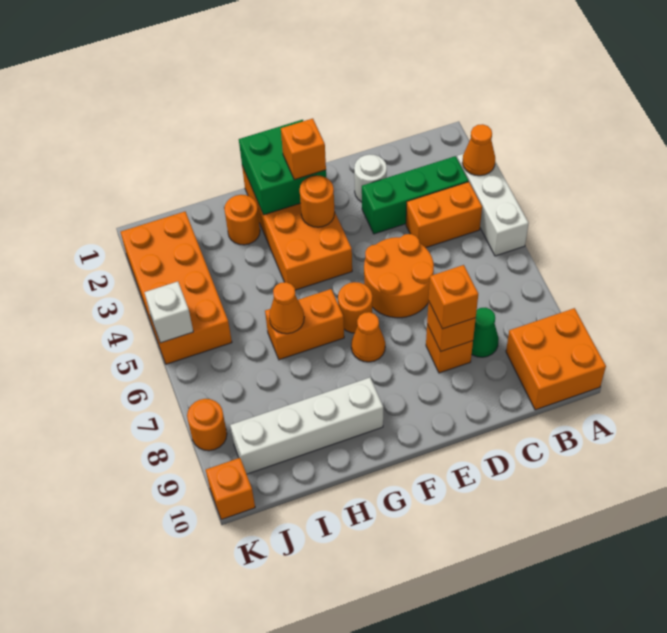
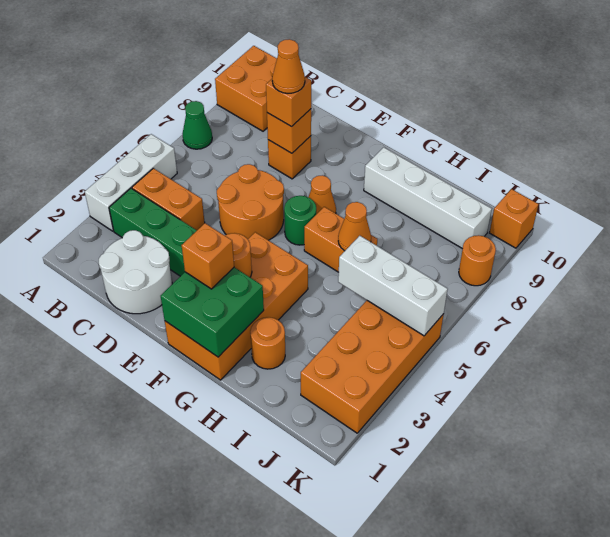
orange cone A3 level 2 -> orange cone D8 level 4
green cone C8 level 1 -> green cone A7 level 1
white round brick D2 level 1 -> white round brick C1:D2 level 1
orange round brick F6 level 1 -> green round brick F6 level 1
white brick K5 level 2 -> white brick I5:K5 level 2

